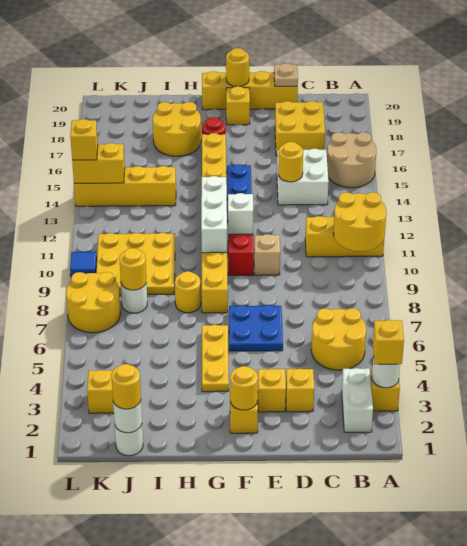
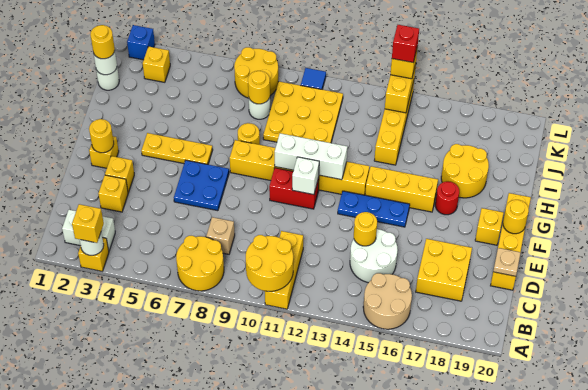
yellow round brick B5:C6 level 1 -> yellow round brick A7:B8 level 1
white brick C14:D15 level 1 -> white round brick C14:D15 level 1
tan brick E10 level 1 -> tan brick C8 level 1
none -> blue brick L2 level 1
none -> red brick L14 level 4

